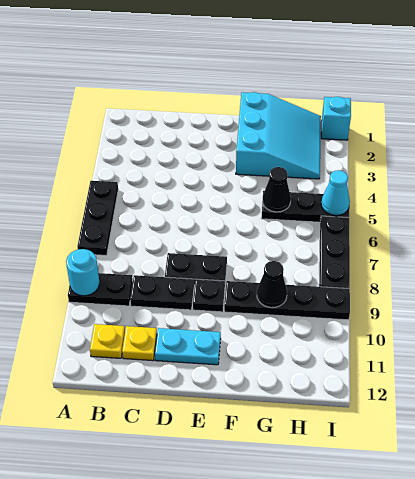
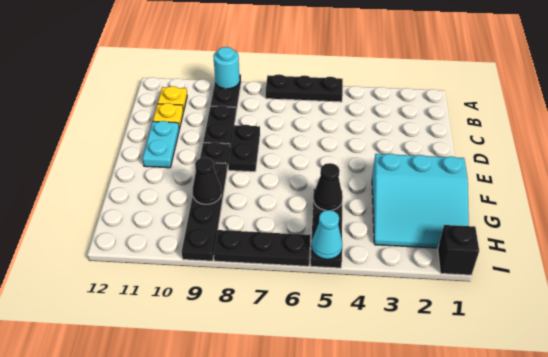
cyan brick I1 level 1 -> black brick I1 level 1

